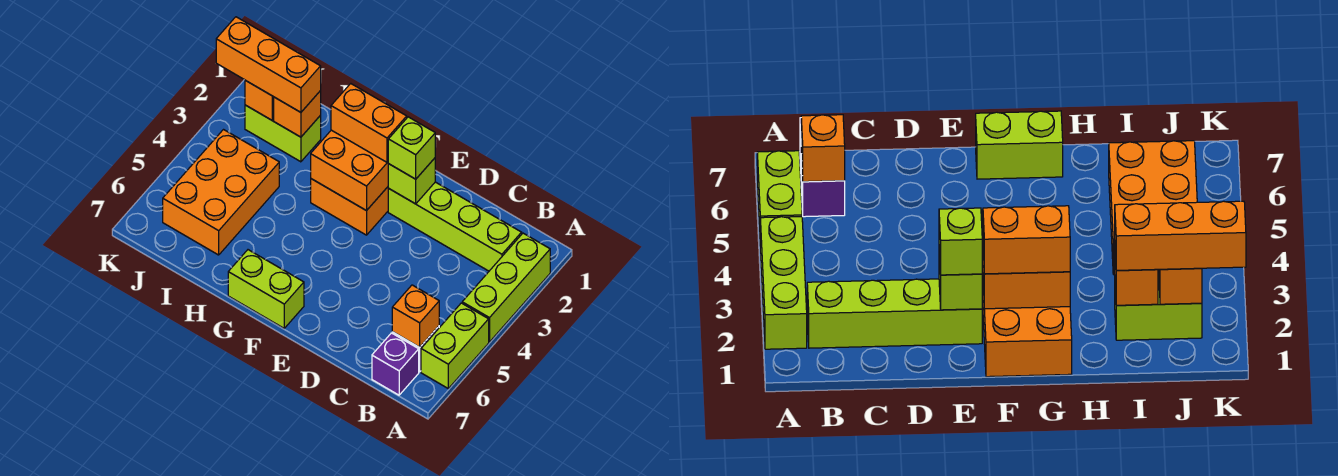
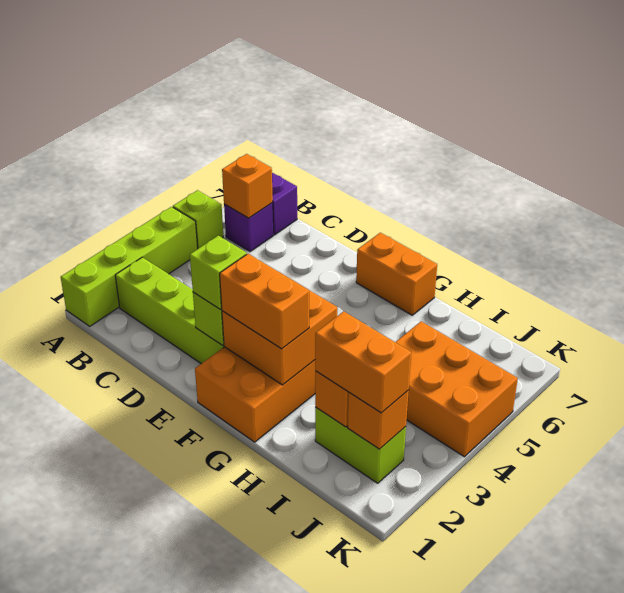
lime brick A2:A4 level 1 -> lime brick A1:A4 level 1
lime brick A5:A6 level 1 -> lime brick A5 level 1
lime brick F7:G7 level 1 -> orange brick F7:G7 level 1
orange brick I2:K2 level 3 -> orange brick I2:J2 level 3
orange brick I4:J6 level 1 -> orange brick I4:K5 level 1

